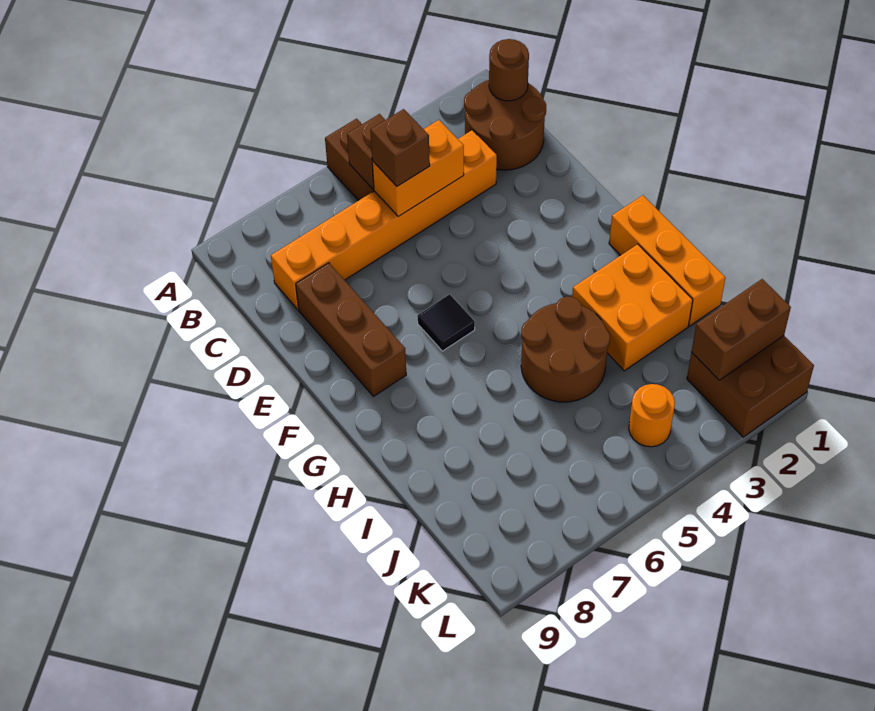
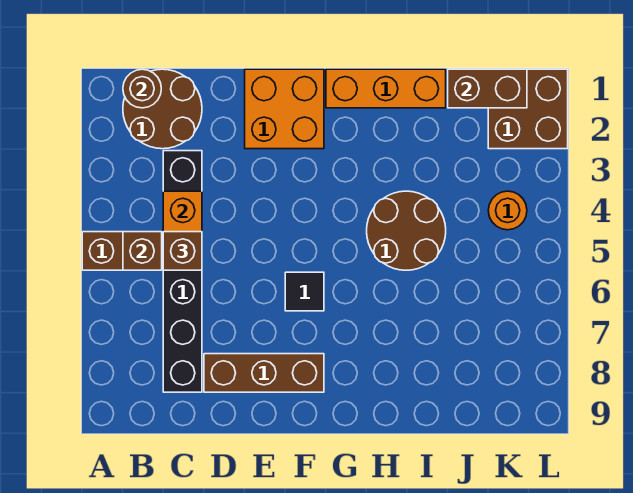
orange brick C3:C8 level 1 -> black brick C3:C8 level 1
orange brick H2:I3 level 1 -> orange brick E1:F2 level 1
brown brick K1:K2 level 2 -> brown brick J1:K1 level 2

